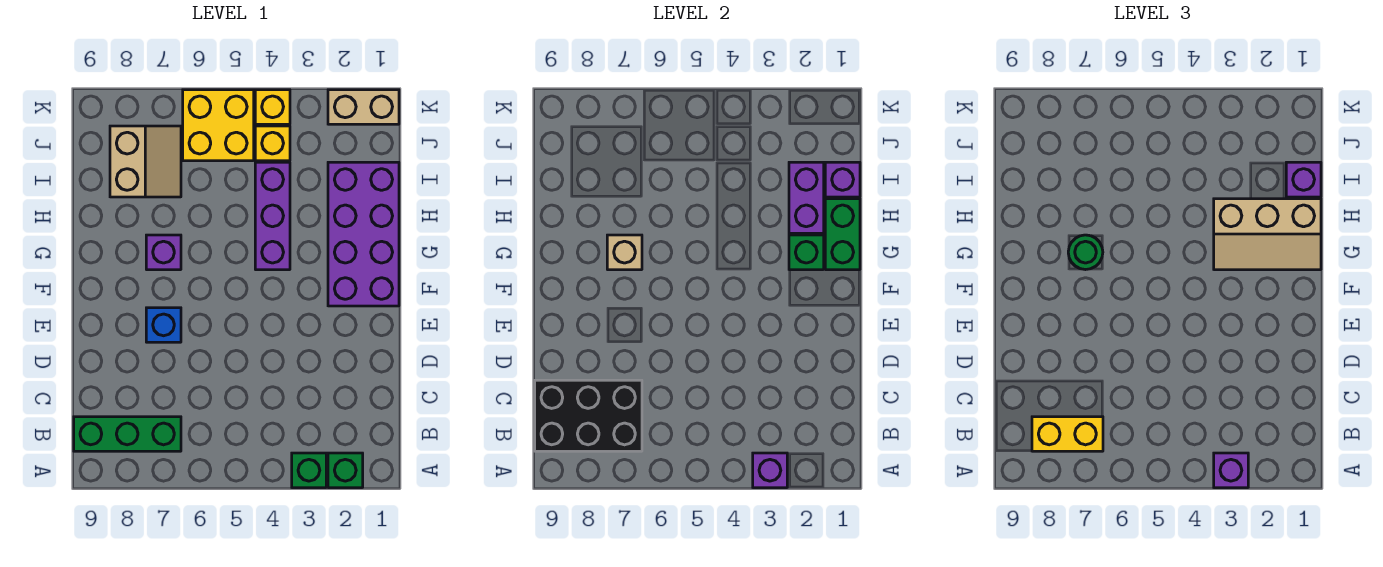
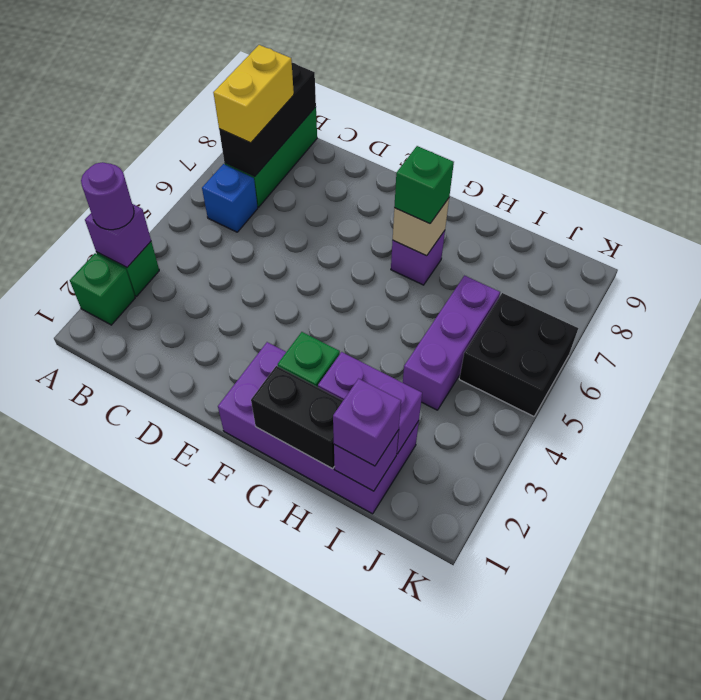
purple brick A3 level 3 -> purple round brick A3 level 3
black brick B7:C9 level 2 -> black brick B7:B9 level 2
blue brick E7 level 1 -> blue brick B6 level 1
green brick G1:H1 level 2 -> black brick G1:H1 level 2
tan slope G1:H3 level 3 top H -> none
purple brick G4:I4 level 1 -> purple brick I4:I6 level 1
green round brick G7 level 3 -> green brick G7 level 3
tan slope I7:J8 level 1 top 8 -> none
yellow brick J4 level 1 -> none
yellow brick J5:K6 level 1 -> black brick J5:K6 level 1
tan brick K1:K2 level 1 -> none
yellow brick K4 level 1 -> none

